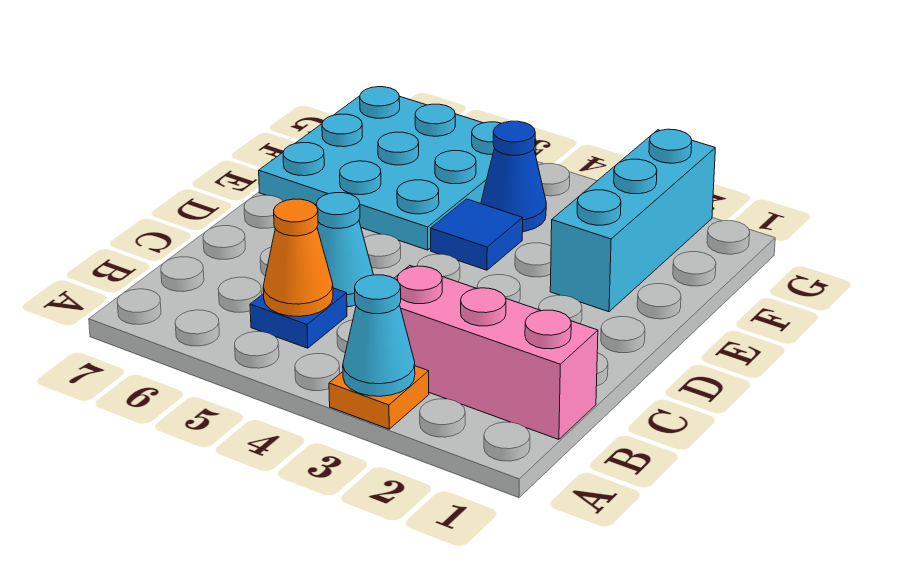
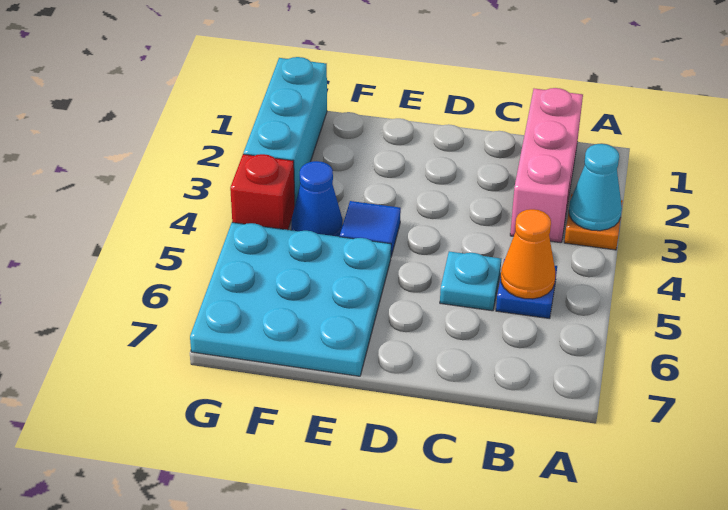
cyan cone C5 level 1 -> cyan plate C5 level 1
cyan brick E2:G2 level 1 -> cyan brick G1:G3 level 1
none -> red brick G4 level 1

